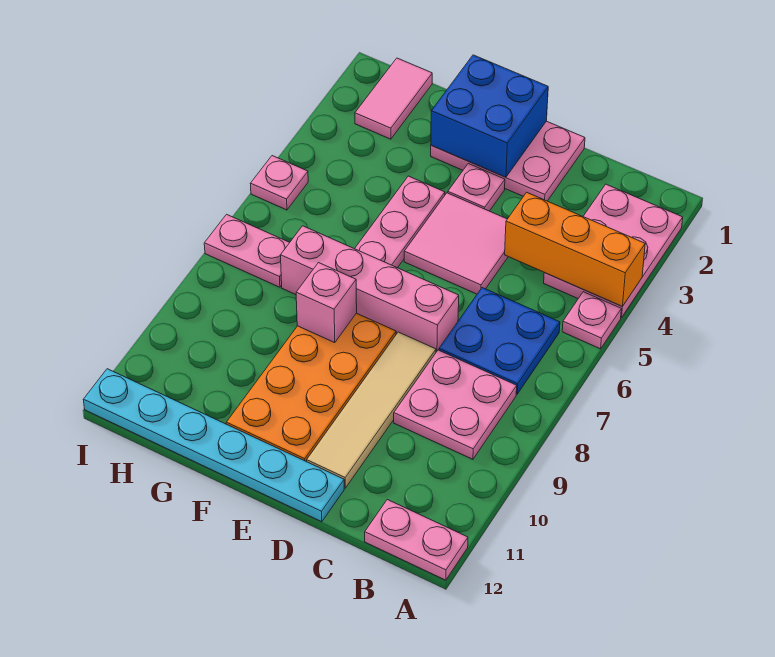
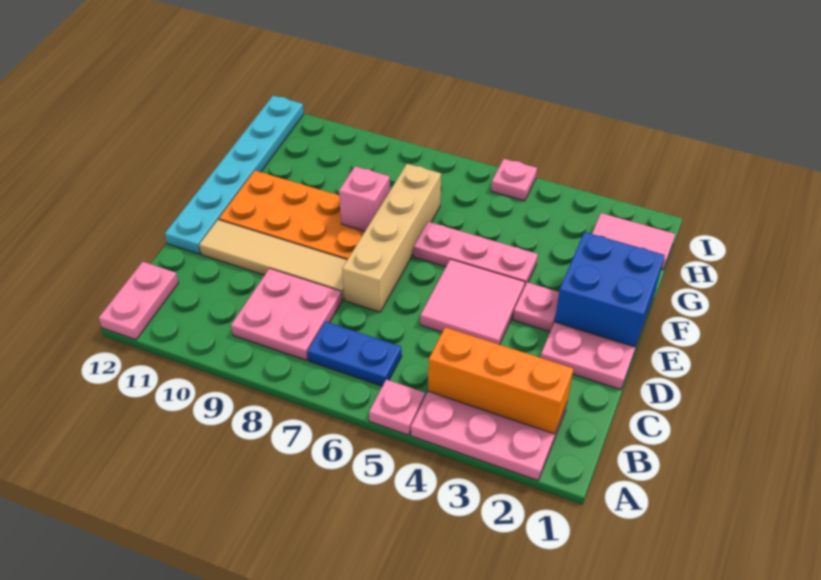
orange brick A4:C4 level 2 -> orange brick B2:B4 level 2
blue plate B6:C7 level 1 -> blue plate B6:B7 level 1
pink brick D7:G7 level 1 -> tan brick D7:G7 level 1
pink plate H7:I7 level 1 -> none

